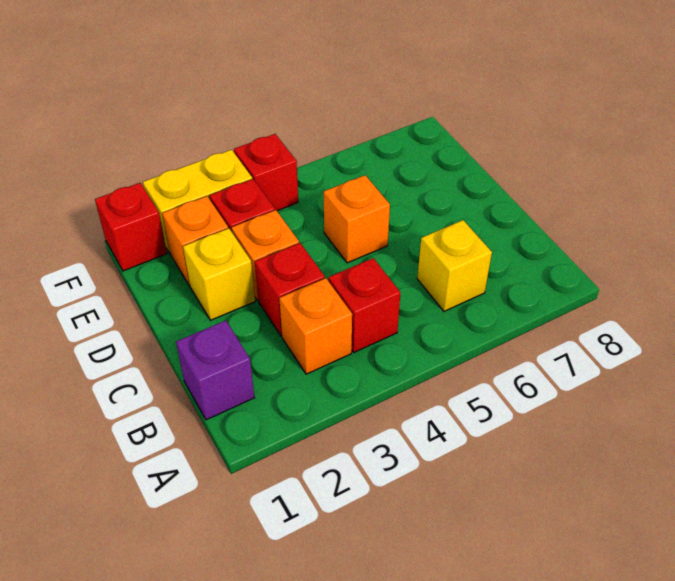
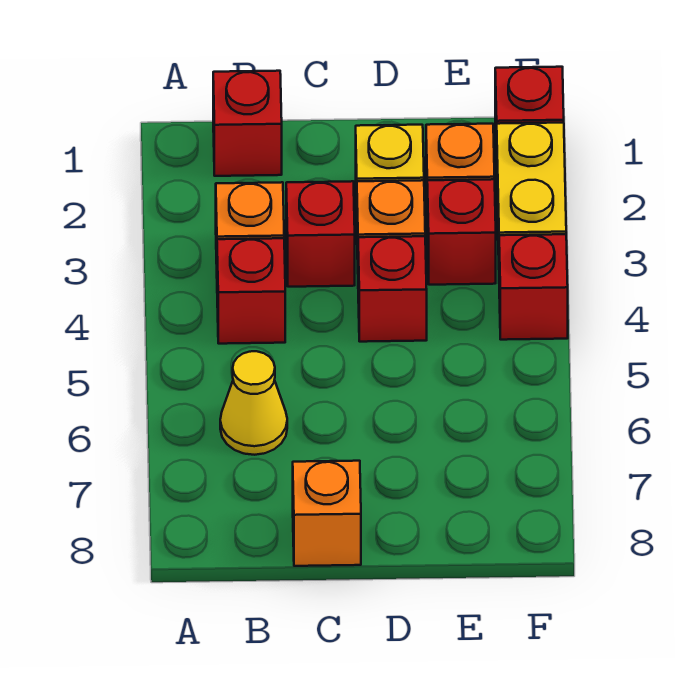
purple brick B1 level 1 -> red brick B1 level 1
yellow brick B6 level 1 -> yellow cone B6 level 1
none -> red brick D4 level 1
orange brick D5 level 1 -> orange brick C8 level 1

